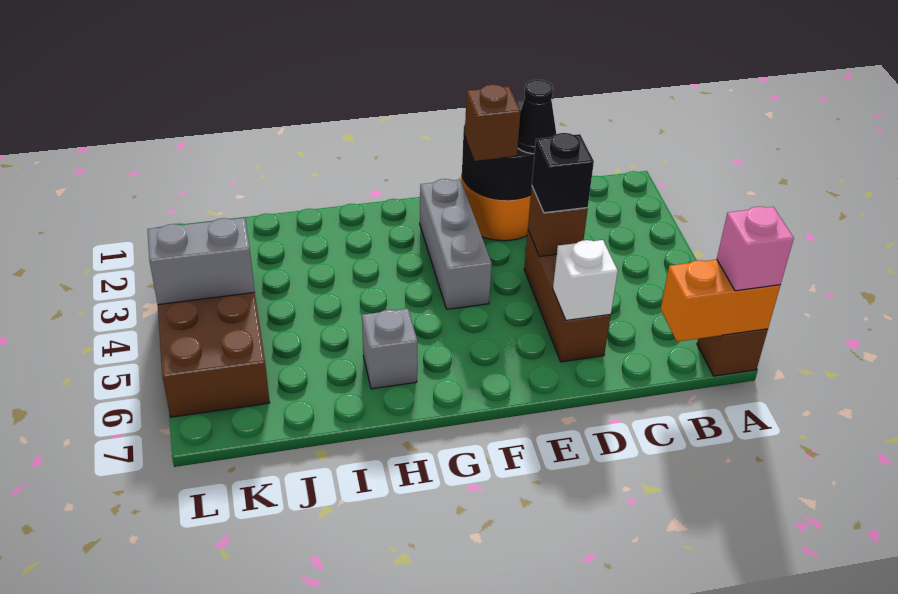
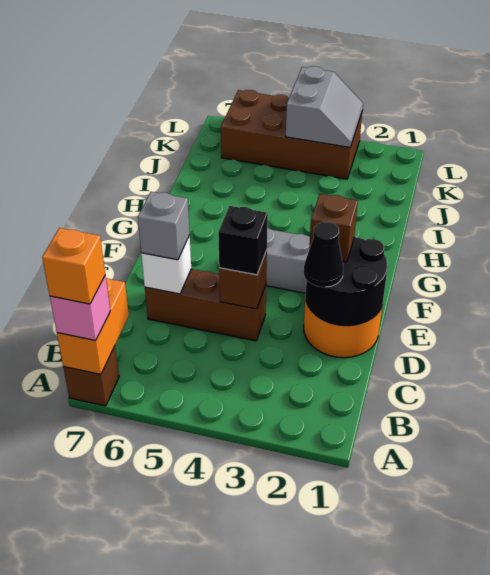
none -> orange brick A7 level 4
grey brick H6 level 1 -> grey brick D6 level 3

